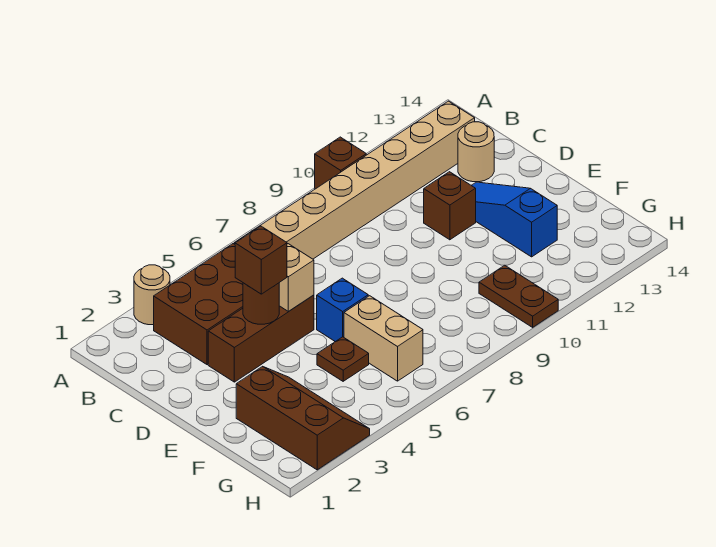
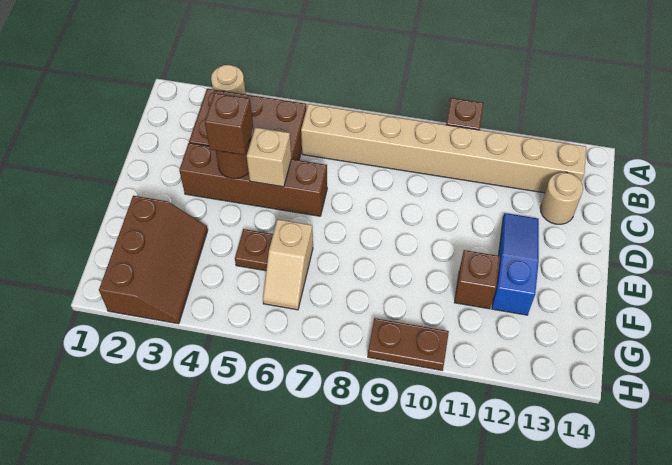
brown brick D3:D5 level 1 -> brown brick D3:D6 level 1
brown brick D11 level 1 -> brown brick F11 level 1
blue brick E6 level 1 -> none
tan brick F6:G6 level 1 -> tan slope F6:G6 level 1 top F
brown plate G10:H10 level 1 -> brown plate H9:H10 level 1

